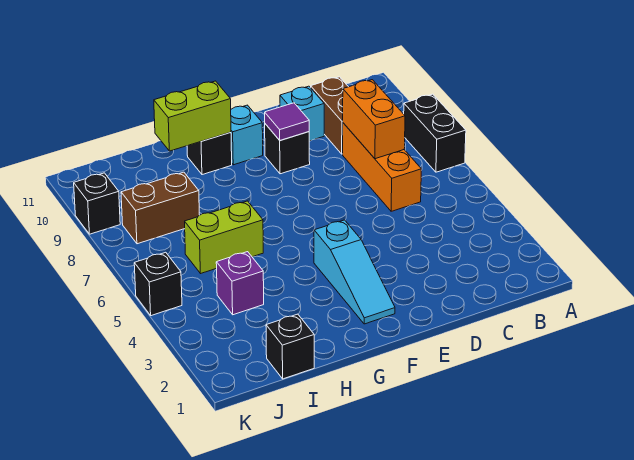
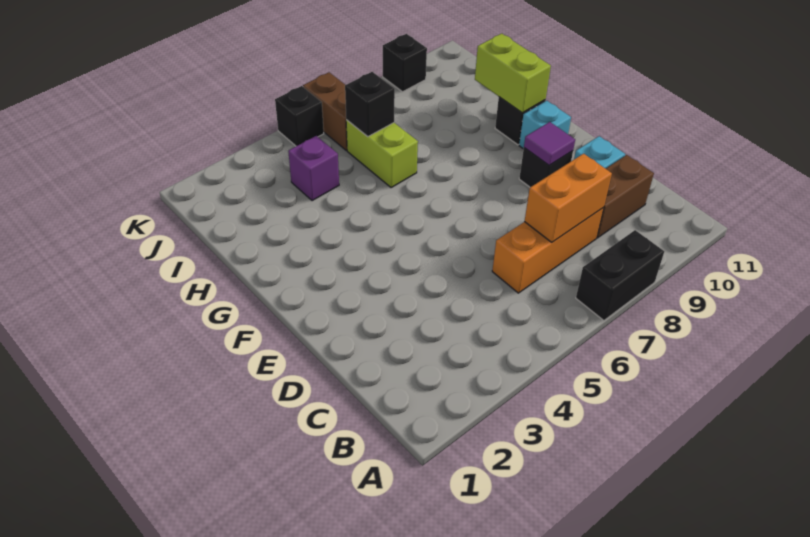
cyan slope F2:F4 level 1 top 4 -> none
black brick I1 level 1 -> black brick I6 level 2
brown brick I8:J8 level 1 -> brown brick J6:K6 level 1

